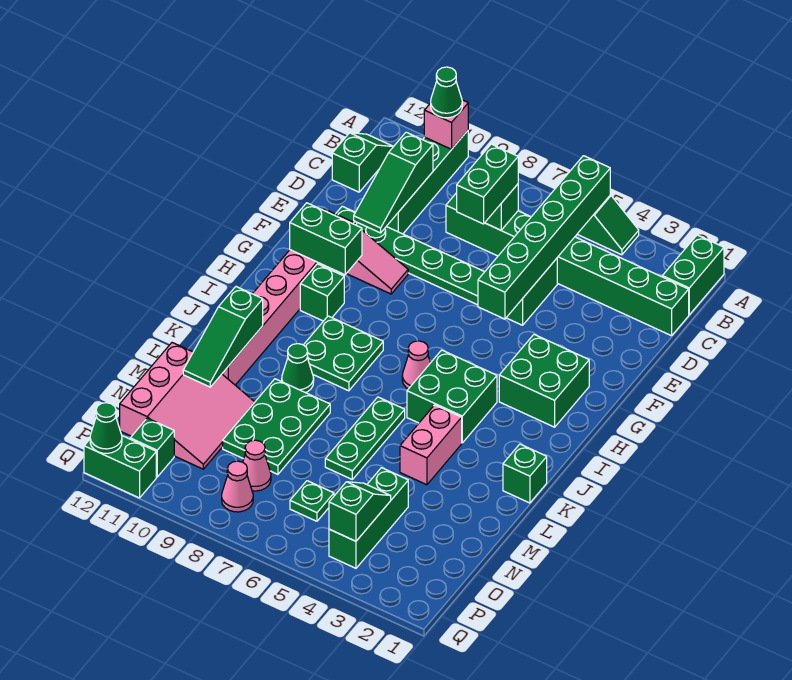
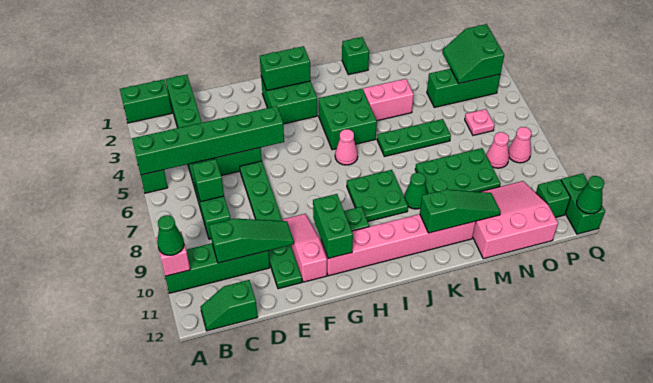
green brick C7:D7 level 3 -> green brick G2:H2 level 2
green slope O4:P4 level 2 top P -> green slope O3:P4 level 2 top P
green plate O6 level 1 -> pink plate O6 level 1

